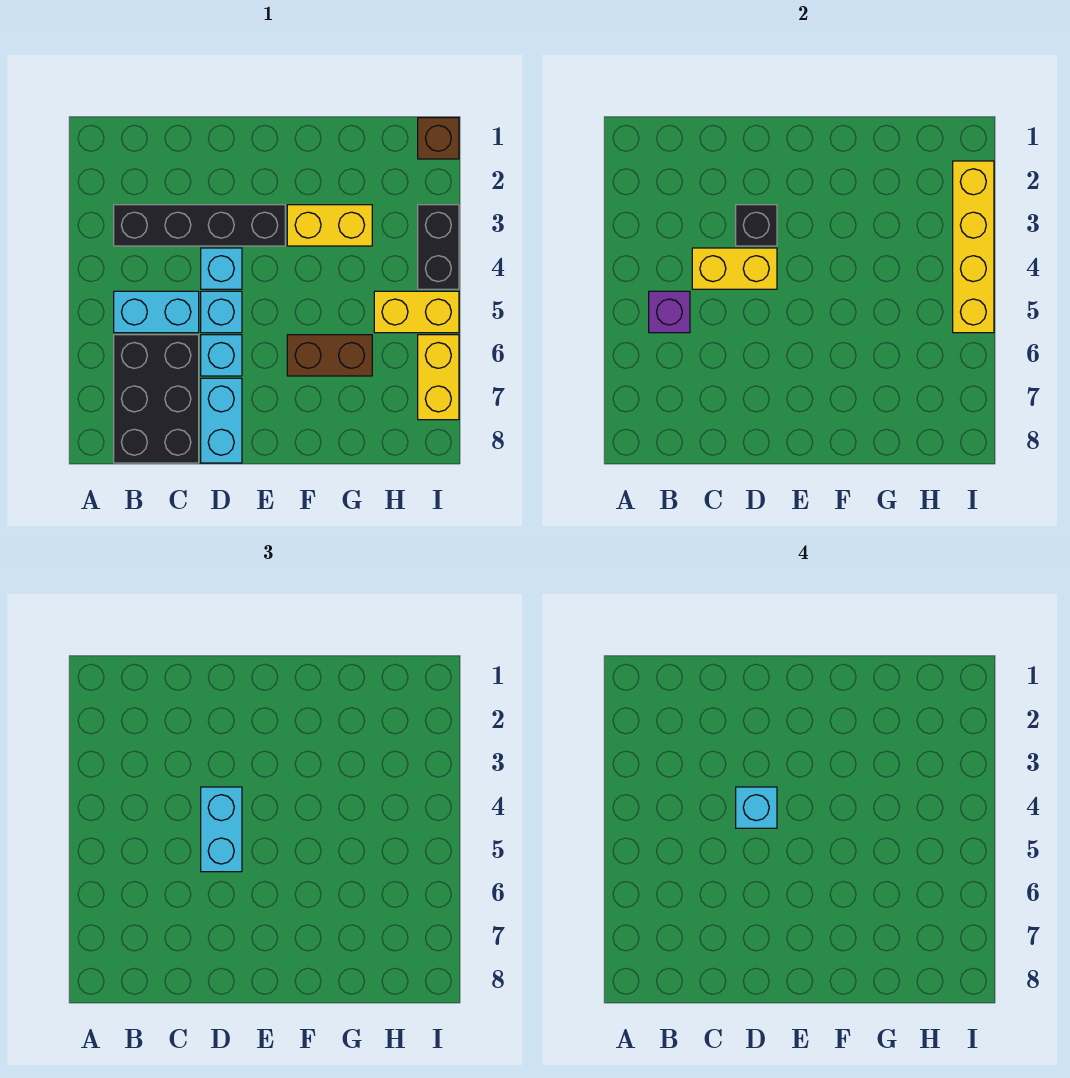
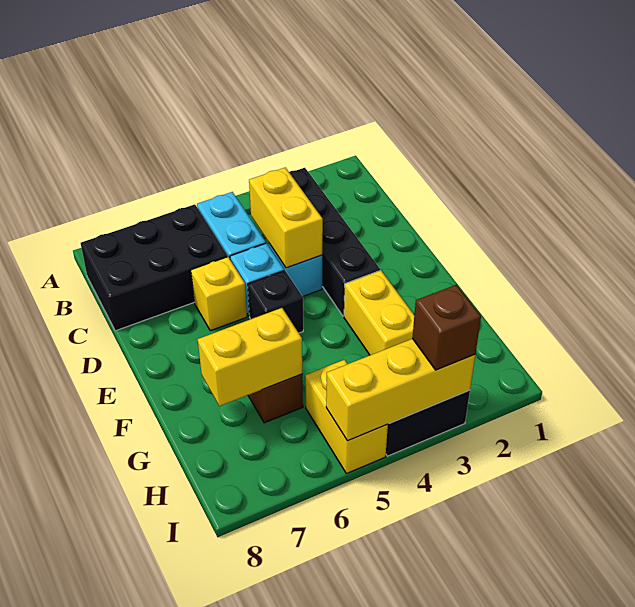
purple brick B5 level 2 -> none
black brick D3 level 2 -> black brick E5 level 1
cyan brick D4:D5 level 3 -> none
cyan brick D4 level 4 -> none
cyan brick D6 level 1 -> yellow brick D6 level 1
cyan brick D7:D8 level 1 -> none
brown brick I1 level 1 -> brown brick I3 level 3
yellow brick I2:I5 level 2 -> yellow brick I3:I5 level 2
yellow brick I6:I7 level 1 -> yellow brick G6:G7 level 2

